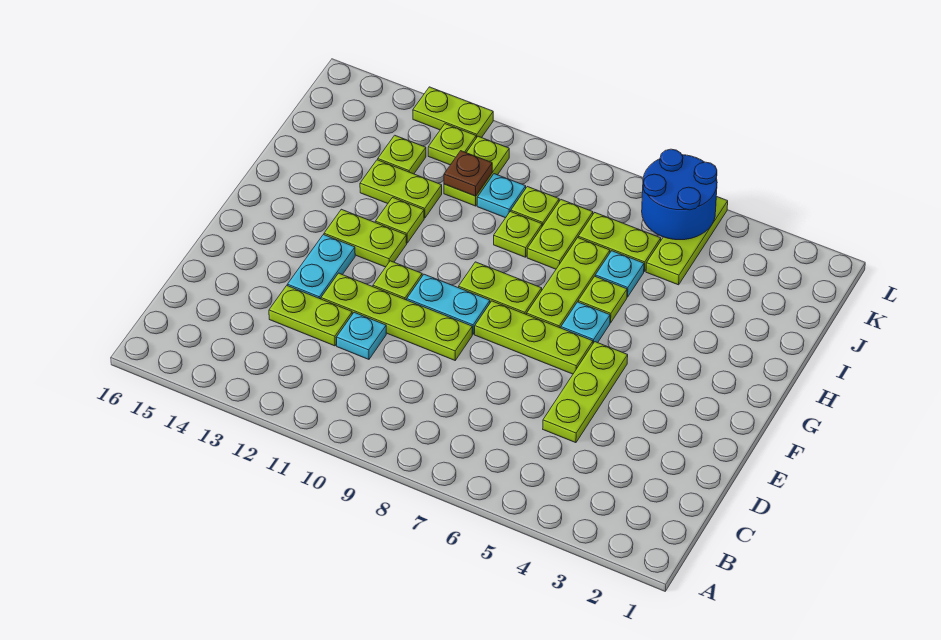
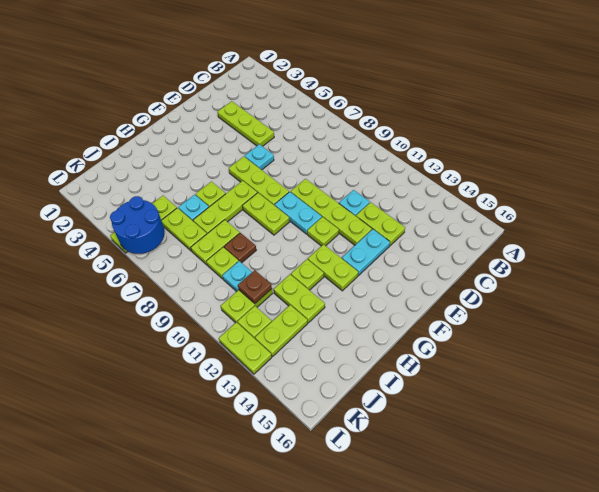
lime plate D5:F5 level 1 -> lime plate D3:D5 level 1
cyan plate G6 level 1 -> cyan plate E6 level 1
lime plate I9 level 1 -> brown plate I9 level 1
lime plate J13 level 1 -> lime plate J13:K13 level 1

